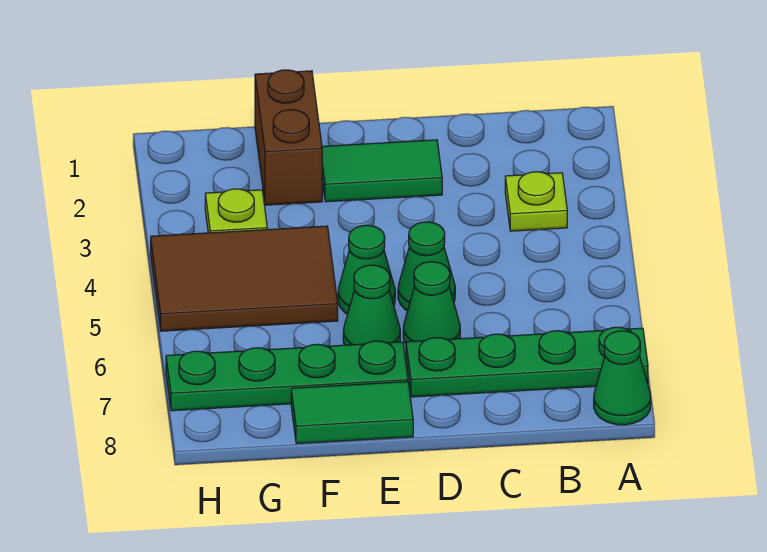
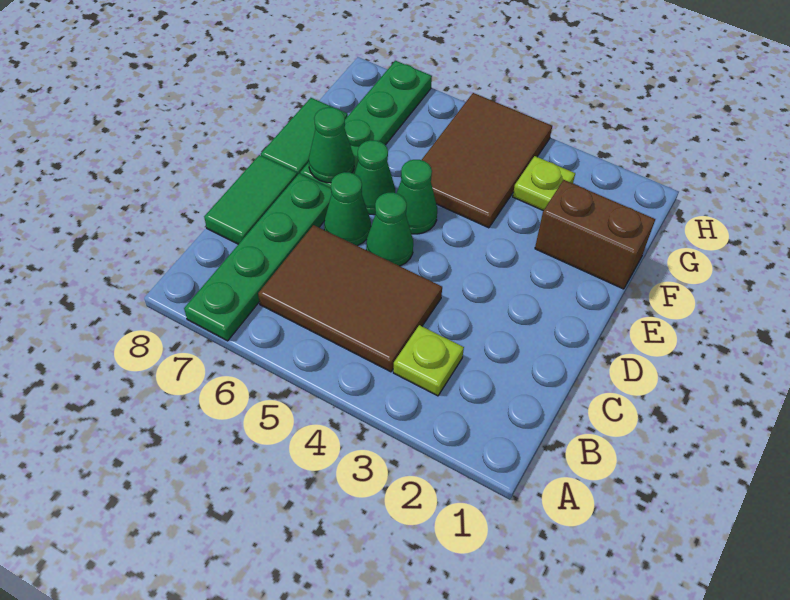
green cone A8 level 1 -> green cone E7 level 2
none -> brown tile B4:C6 level 1
green tile D2:E2 level 1 -> green tile C8:D8 level 1

